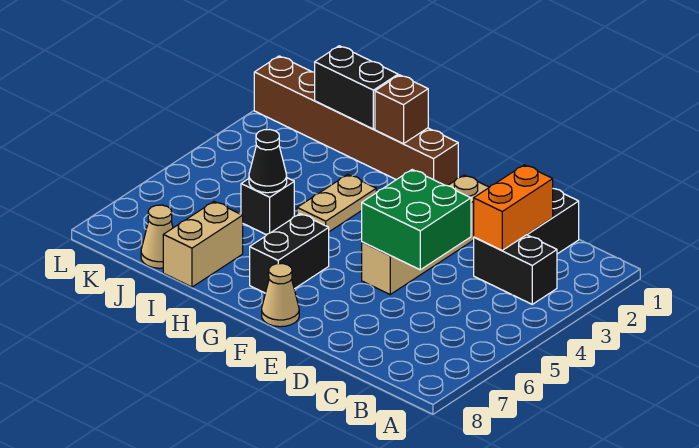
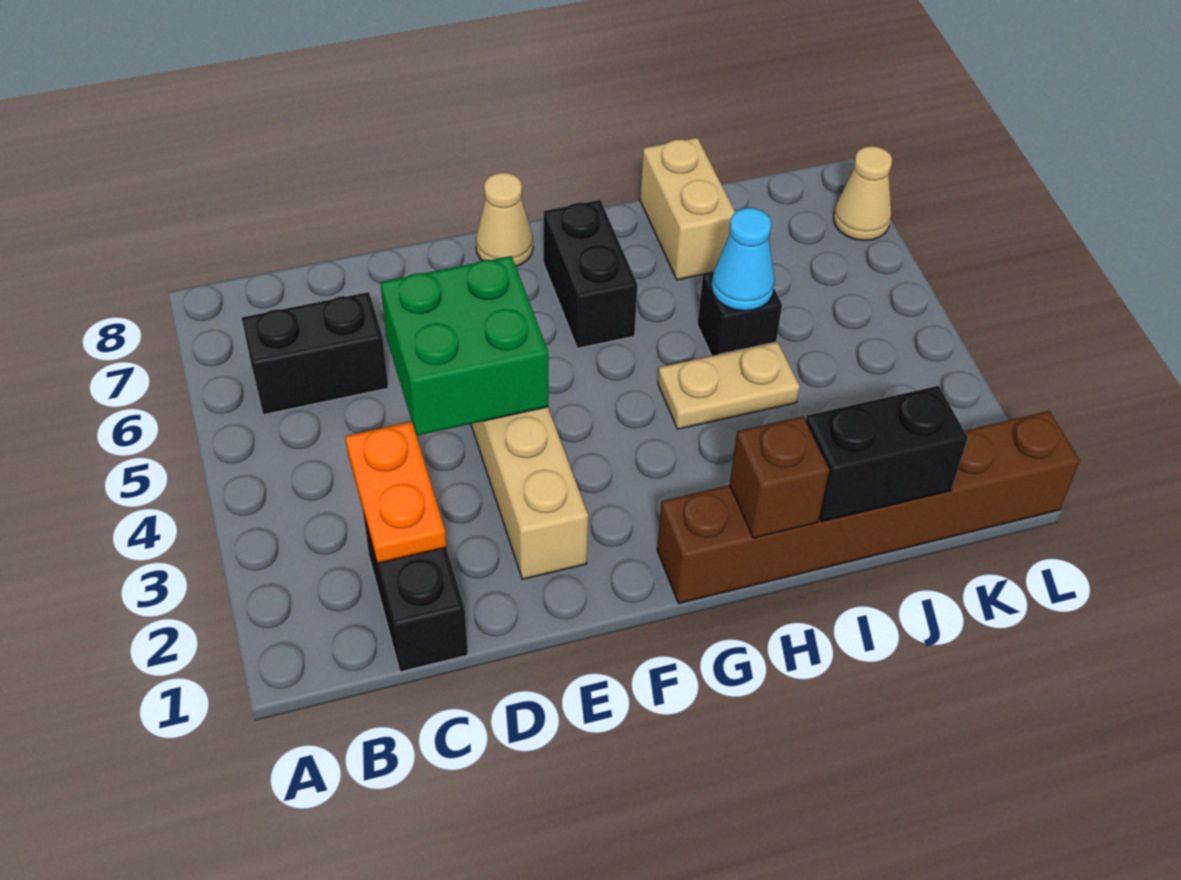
black brick B3:C3 level 1 -> black brick B6:C6 level 1
orange brick C2:C3 level 2 -> orange plate C2:C3 level 2
tan plate H3:H4 level 1 -> tan plate H4:I4 level 1
black cone I5 level 2 -> cyan cone I5 level 2
tan cone J8 level 1 -> tan cone L7 level 1

